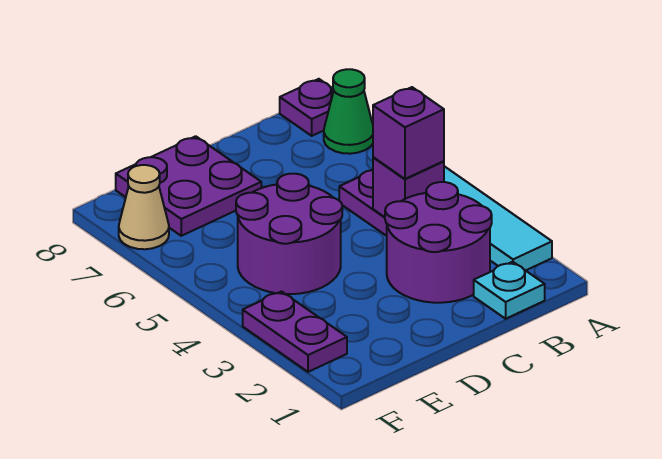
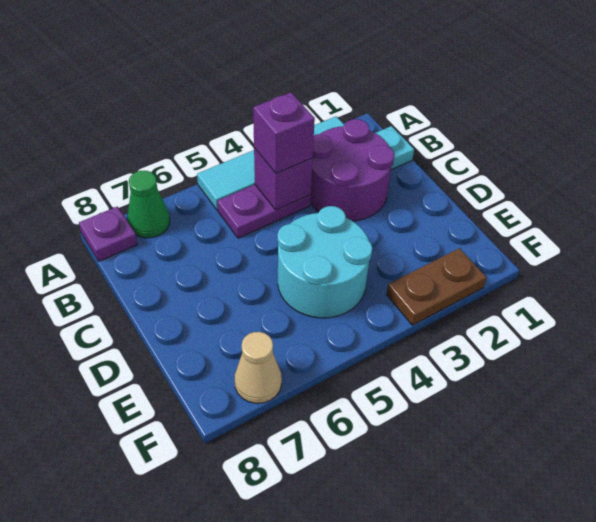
purple round brick D4:E5 level 1 -> cyan round brick D4:E5 level 1
purple plate D7:E8 level 1 -> none
purple plate F2:F3 level 1 -> brown plate F2:F3 level 1

